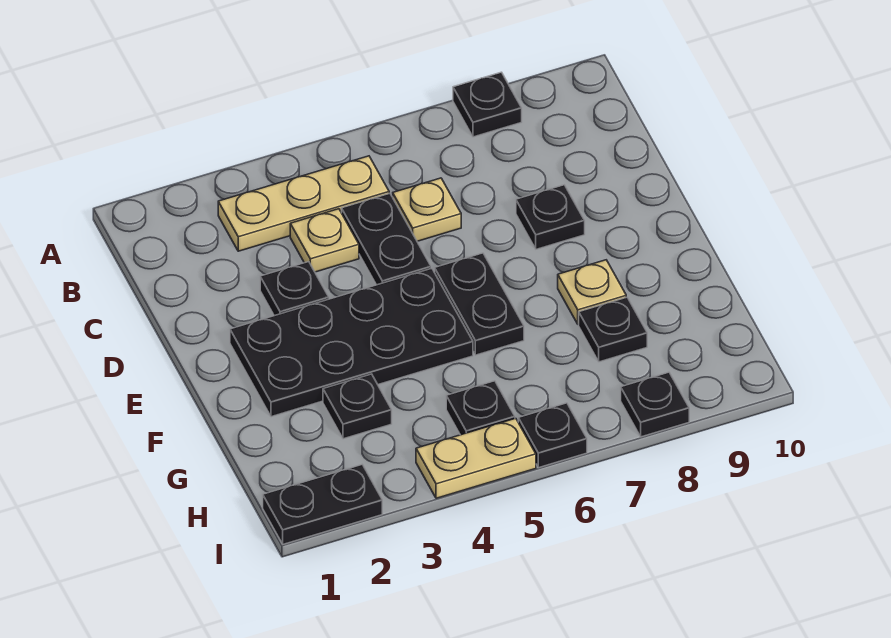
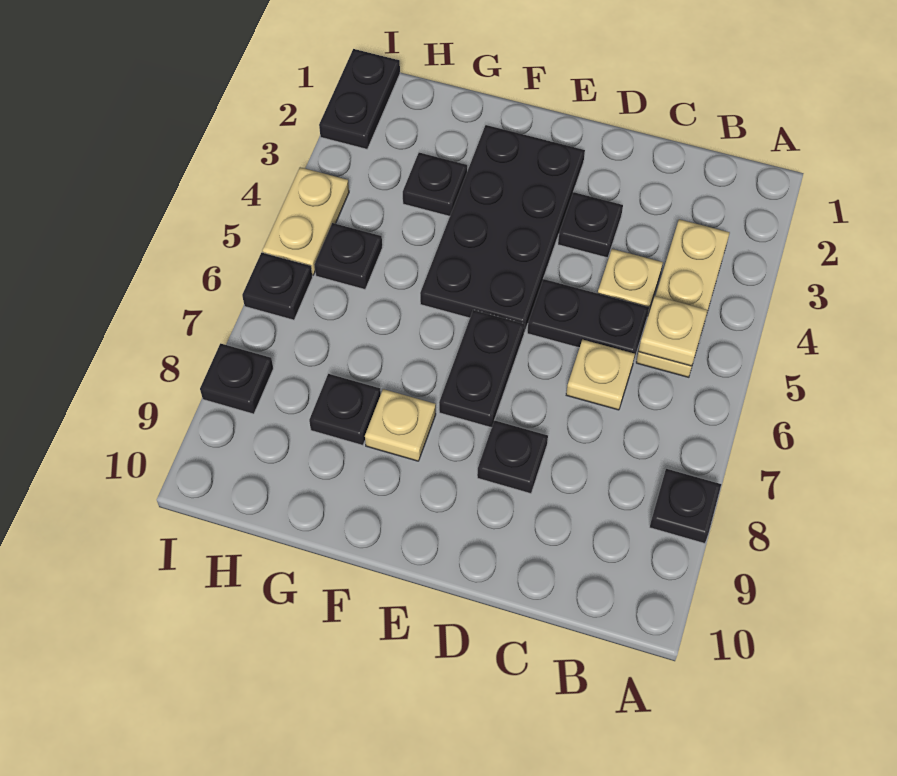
none -> tan plate B5 level 2
black plate E6:F6 level 1 -> black plate E6:E7 level 1

